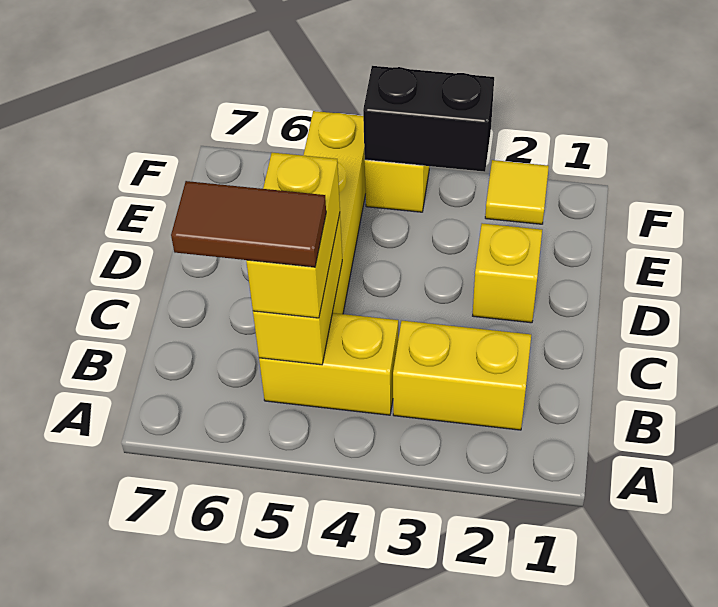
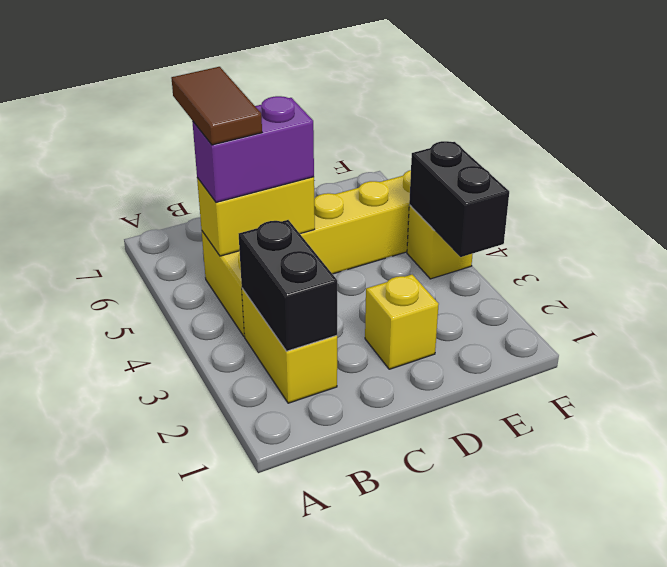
none -> black brick B2:B3 level 2
yellow brick B5:C5 level 3 -> purple brick B5:C5 level 3
yellow tile F2 level 1 -> none

